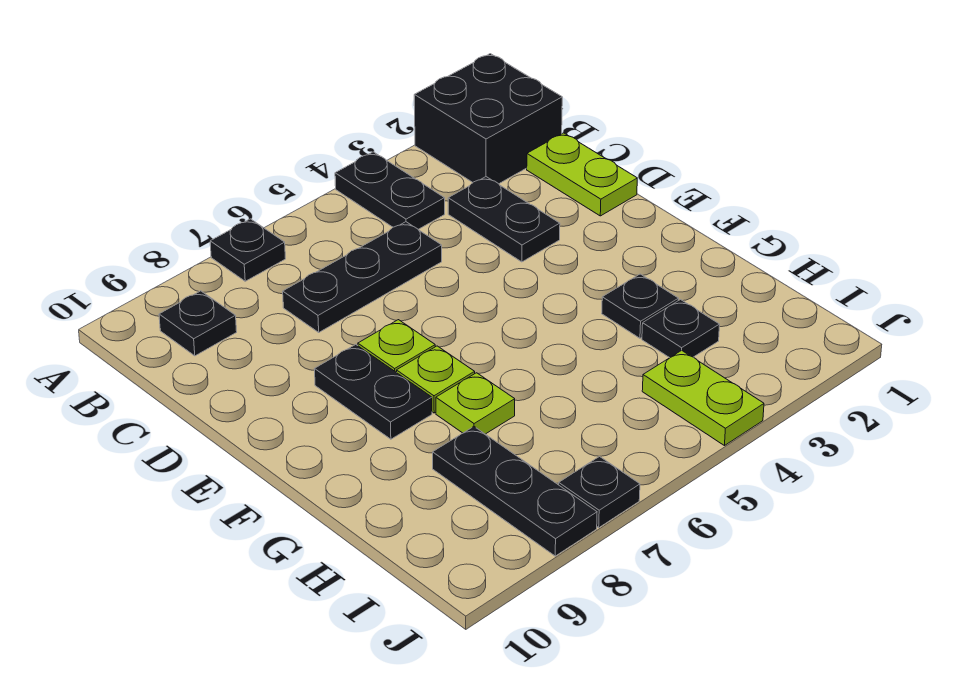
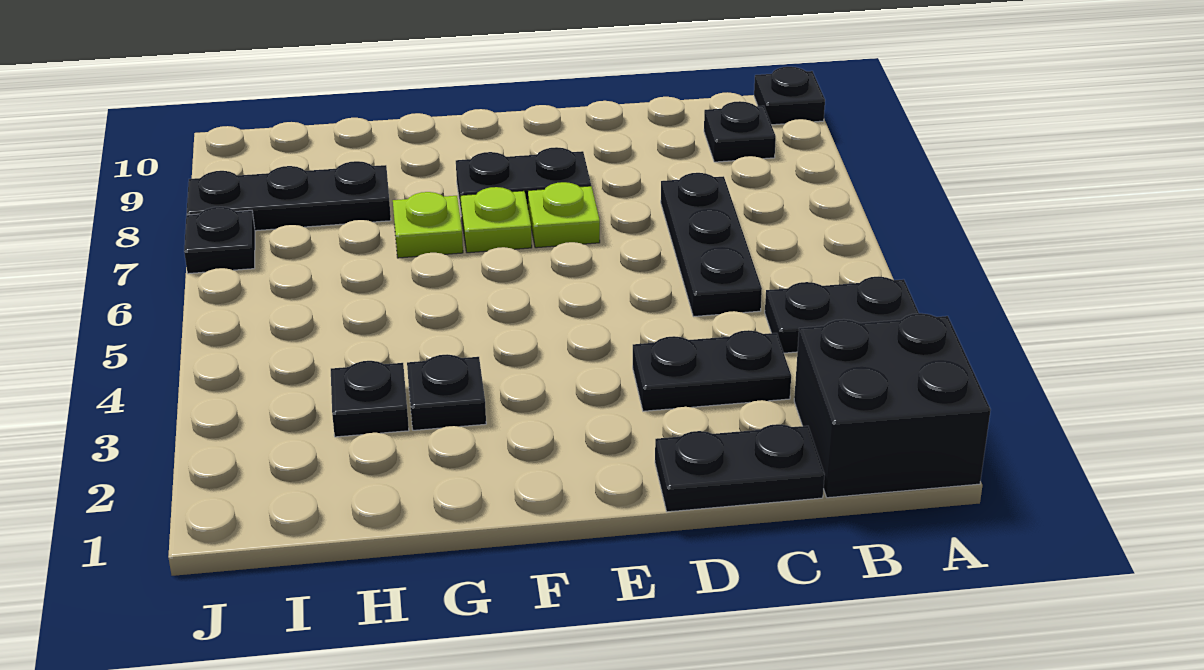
black plate A7 level 1 -> black plate A10 level 1
lime plate C1:D1 level 1 -> black plate C1:D1 level 1
lime plate I4:J4 level 1 -> none

